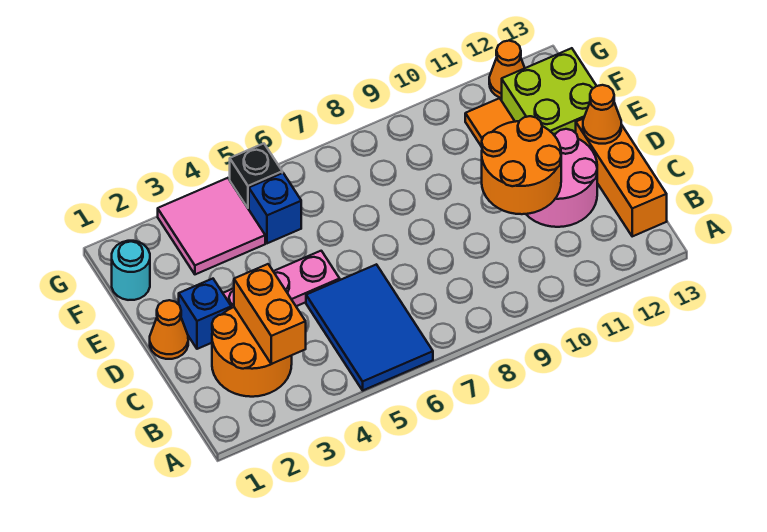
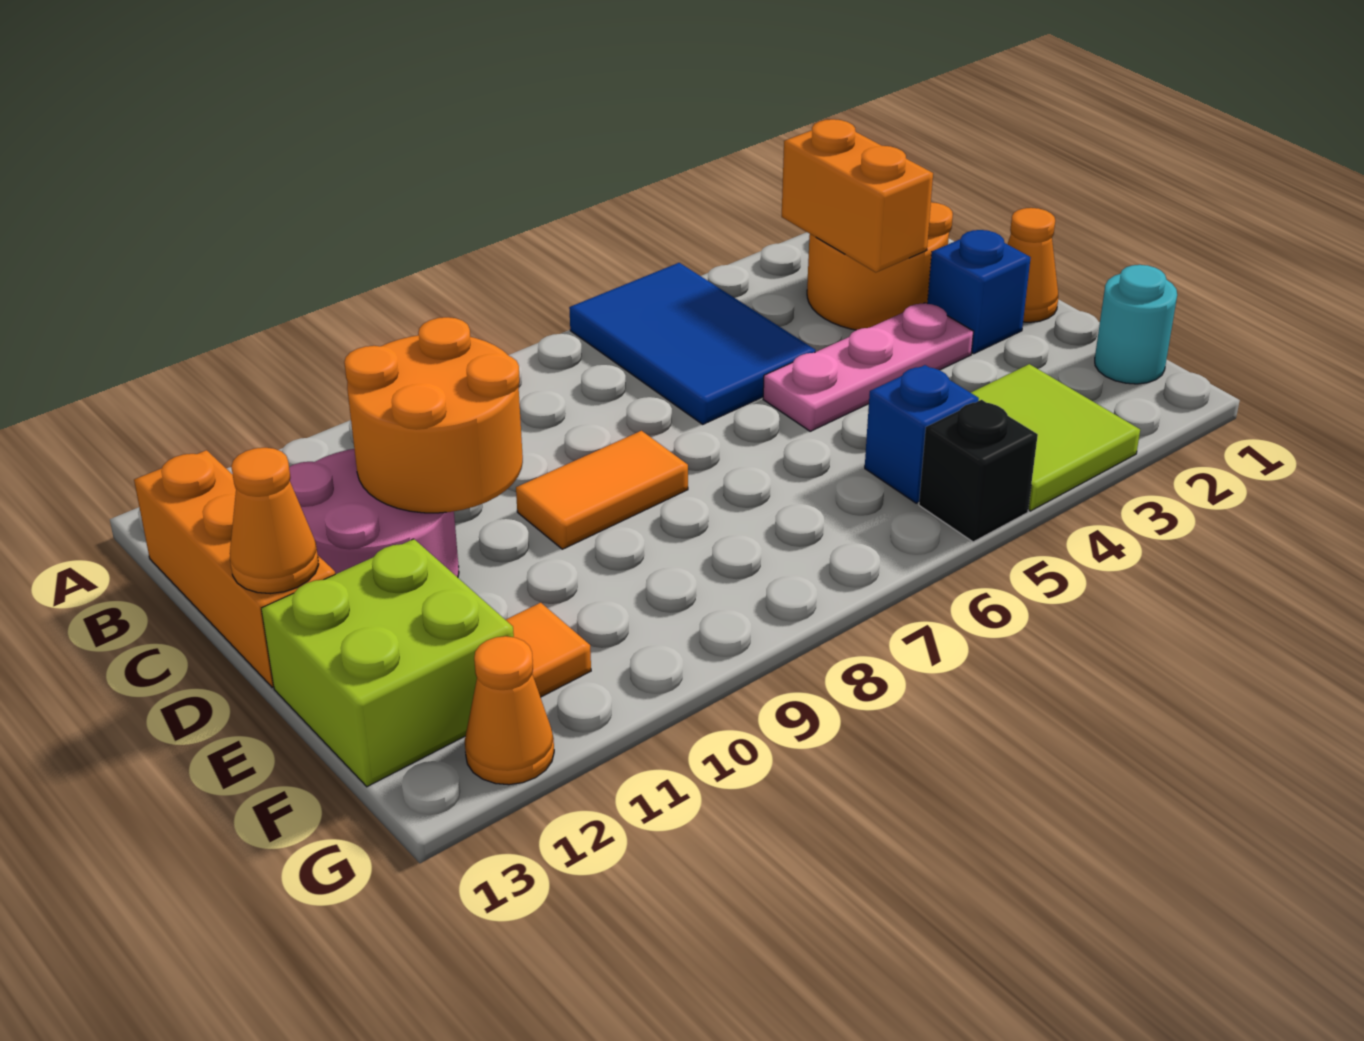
none -> orange tile D8:D9 level 1
pink tile F3:G4 level 1 -> lime tile F3:G4 level 1

